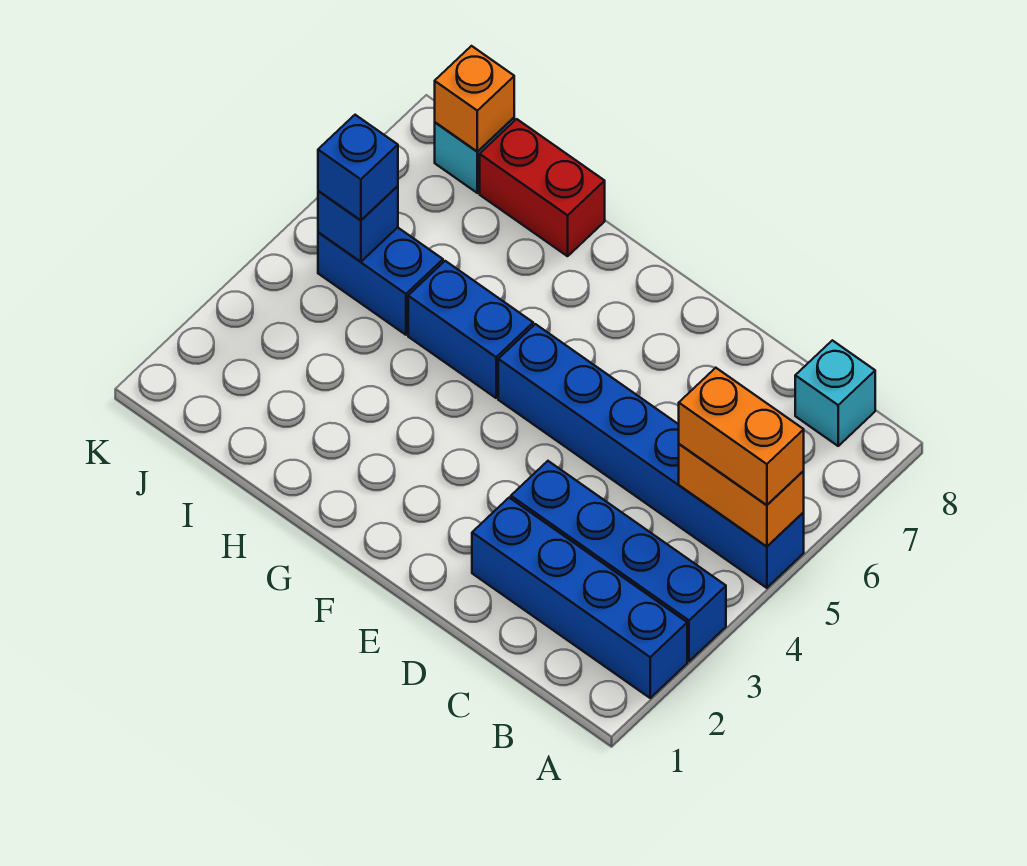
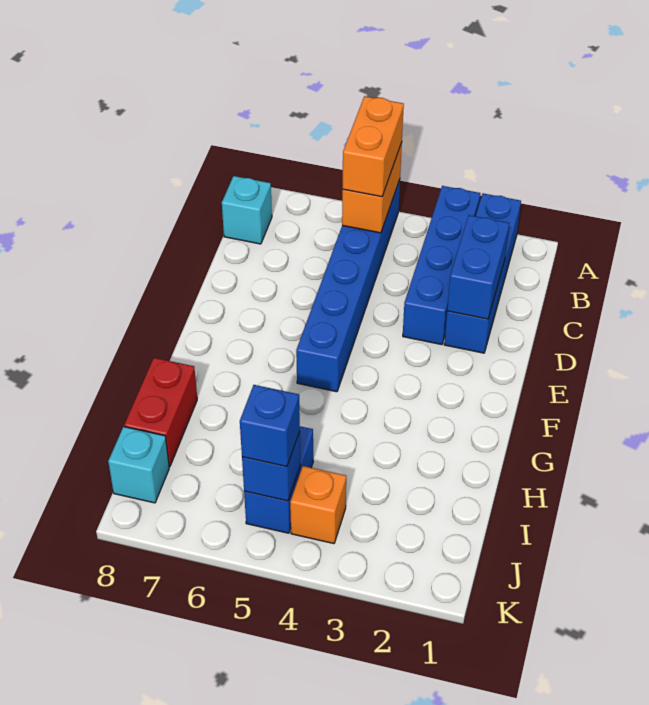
blue brick G5:H5 level 1 -> blue brick C2:D2 level 2
orange brick J8 level 2 -> orange brick J4 level 1

